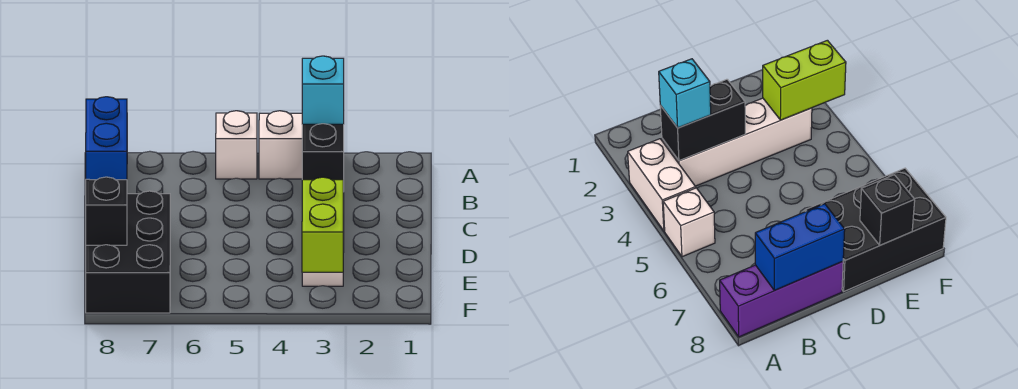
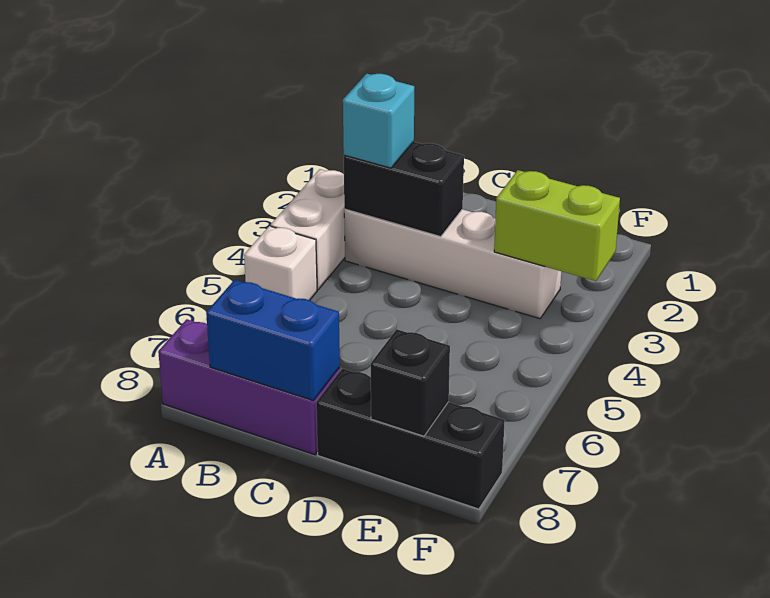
black brick D7:F8 level 1 -> black brick D8:F8 level 1

